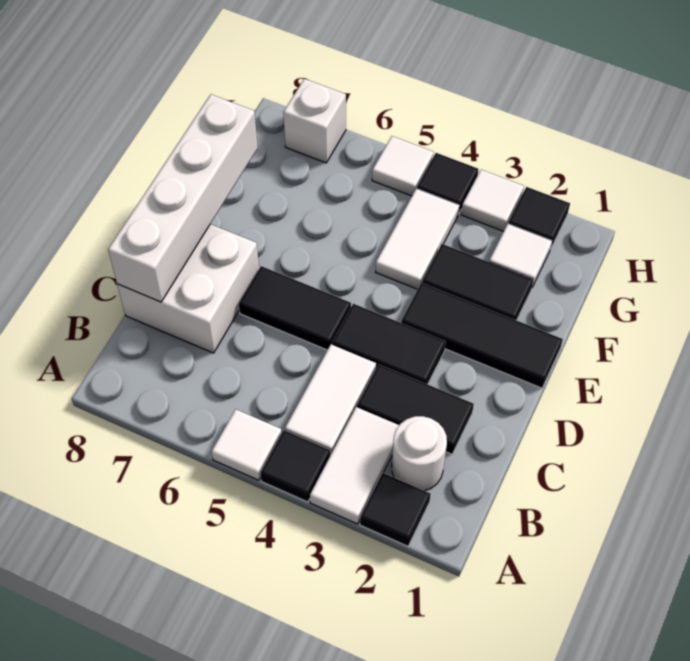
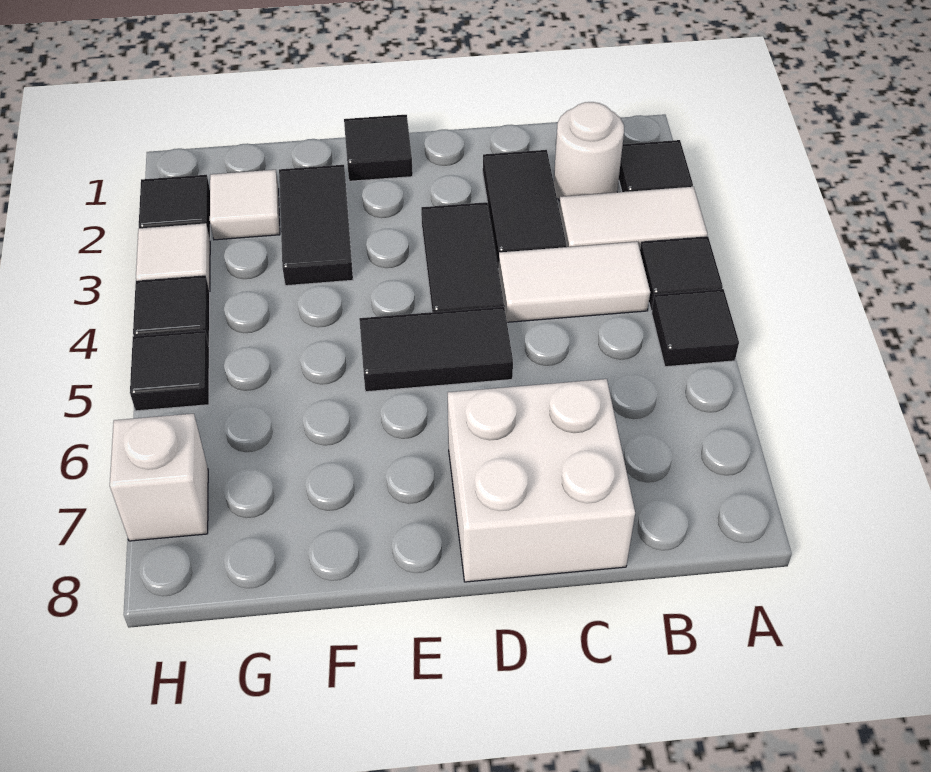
white tile A5 level 1 -> black tile A5 level 1
white brick C8:F8 level 2 -> none
black tile D5:D6 level 1 -> black tile D5:E5 level 1
black tile E1:E3 level 1 -> black tile E1 level 1
white tile F4:G4 level 1 -> none
white tile H5 level 1 -> black tile H5 level 1

